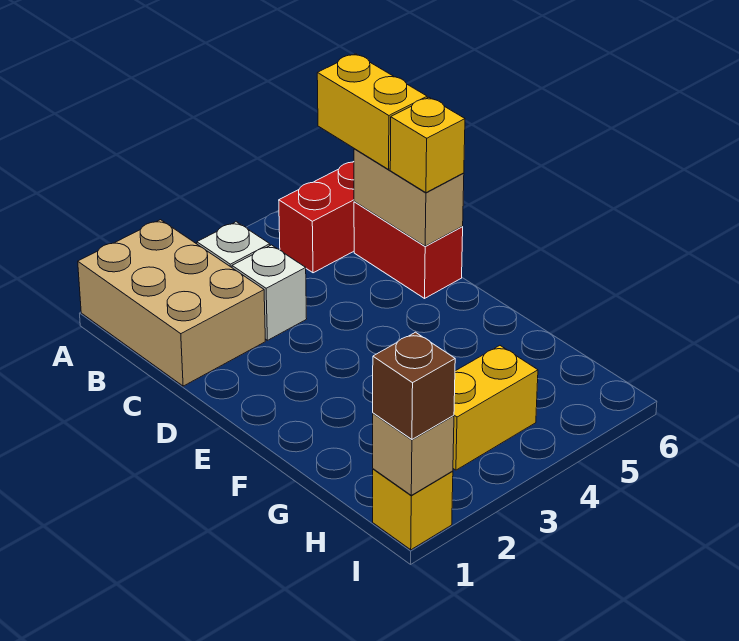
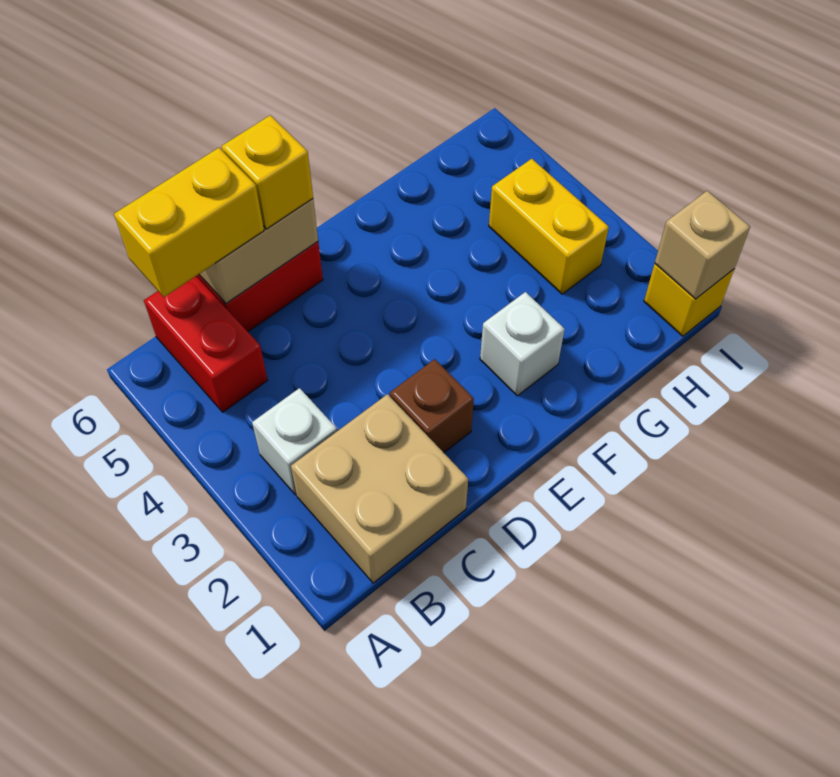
tan brick A1:C2 level 1 -> tan brick B1:C2 level 1
white brick C3 level 1 -> white brick F2 level 1
brown brick I1 level 3 -> brown brick D2 level 1

